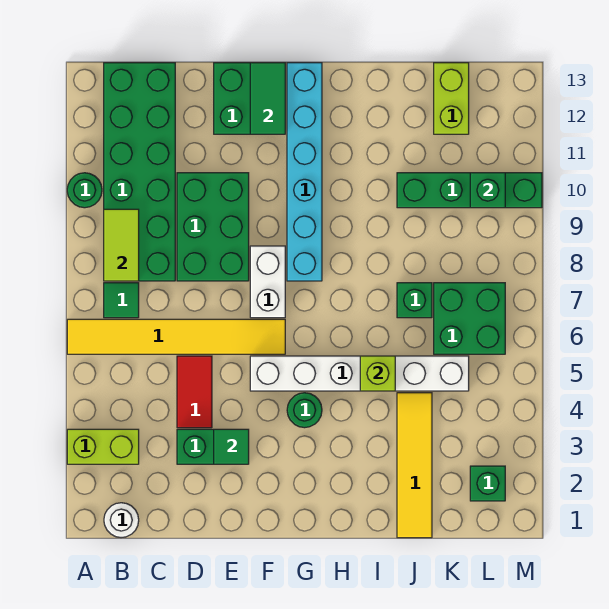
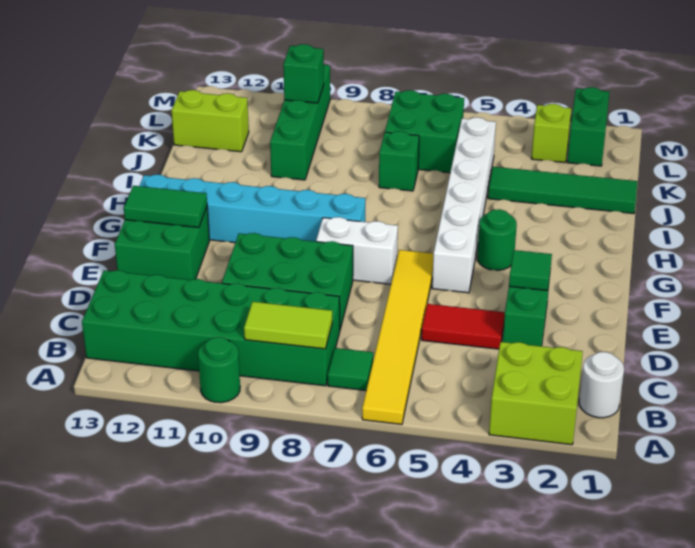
lime brick A3:B3 level 1 -> lime brick A2:B3 level 1
lime brick I5 level 2 -> lime brick L3 level 1
yellow tile J1:J4 level 1 -> green tile J1:J4 level 1
green brick L2 level 1 -> green brick L2:M2 level 1

